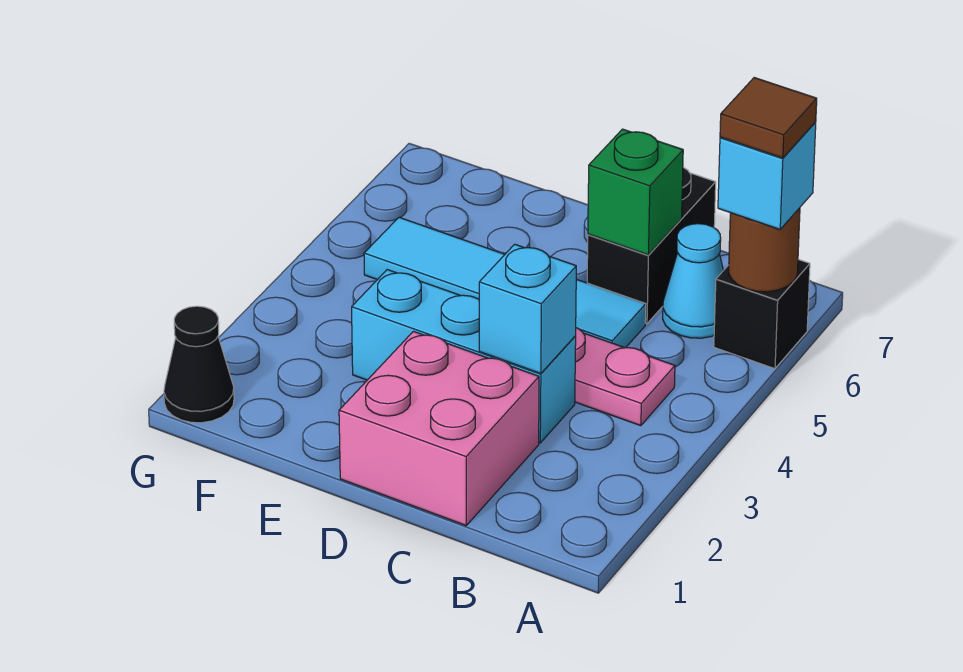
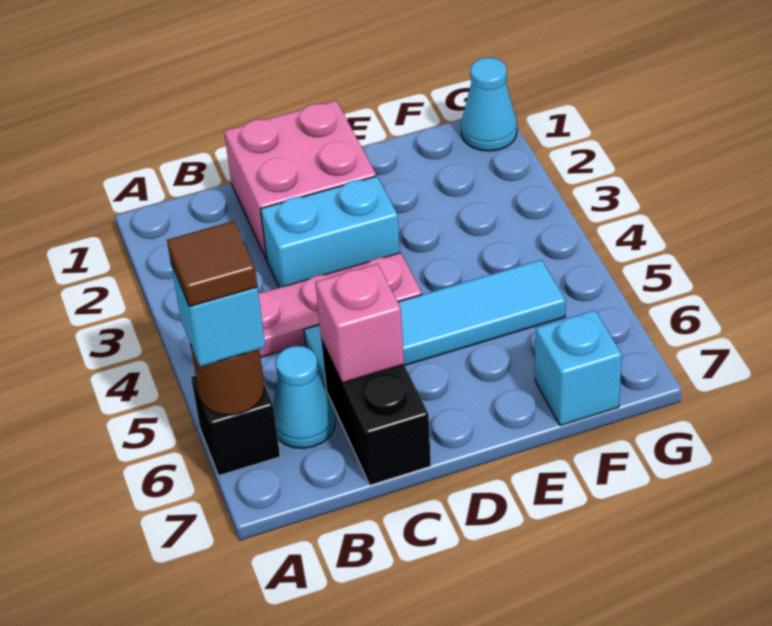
cyan brick C3:E3 level 1 -> cyan brick C3:D3 level 1
cyan brick C3 level 2 -> cyan brick F7 level 1
green brick C6 level 2 -> pink brick C6 level 2
black cone G1 level 1 -> cyan cone G1 level 1

